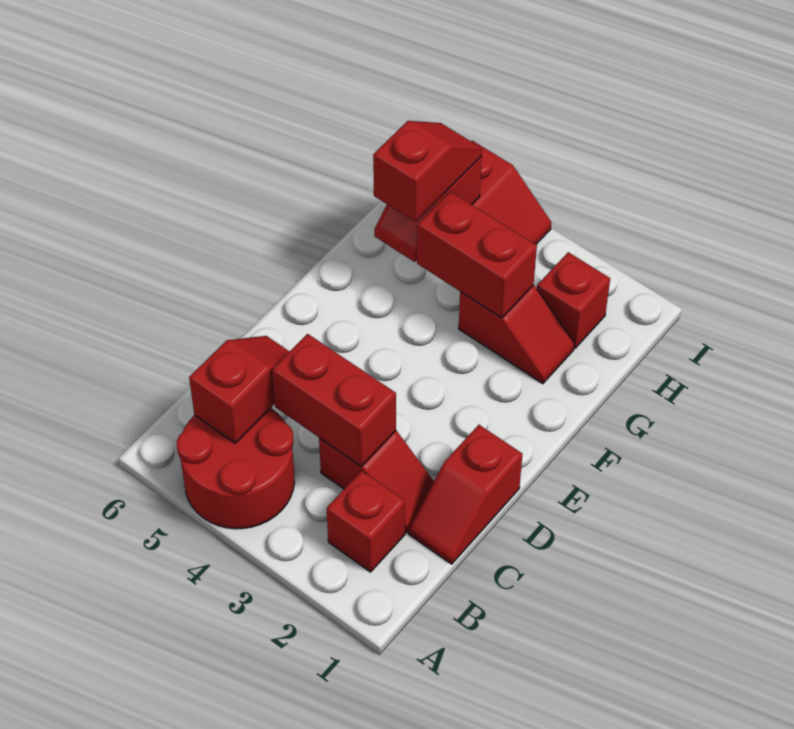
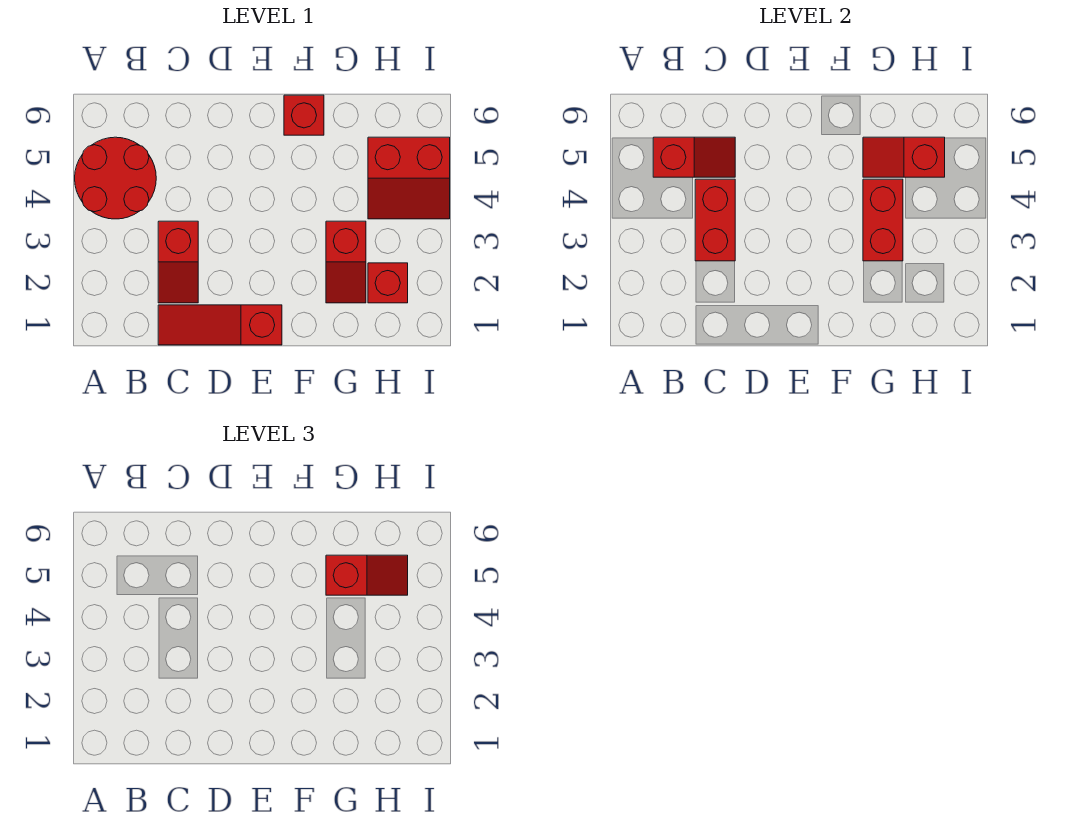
red brick B2 level 1 -> red brick F6 level 1
red slope C1:D1 level 1 top D -> red slope C1:E1 level 1 top E

